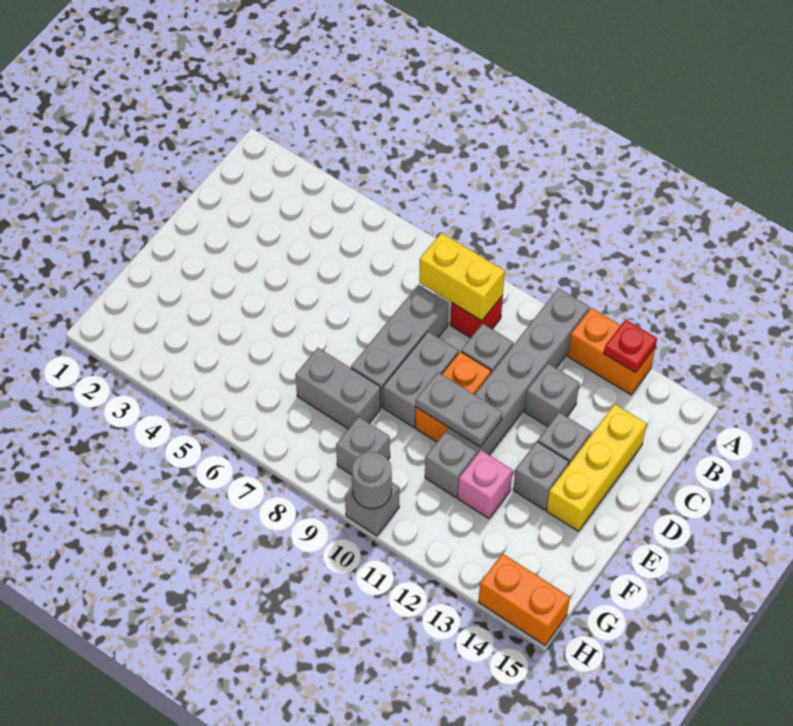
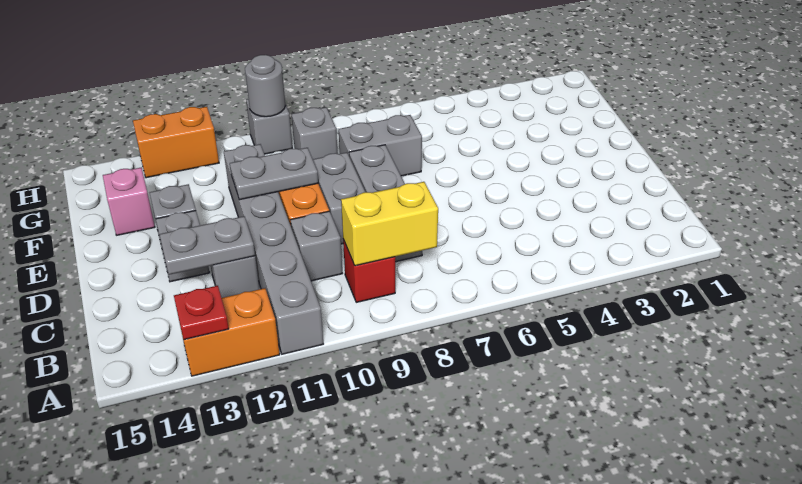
none -> grey plate C12:C13 level 2
yellow brick C14:E14 level 1 -> none
pink brick F12 level 1 -> pink brick F14 level 1
orange brick H14:H15 level 1 -> orange brick H12:H13 level 1

